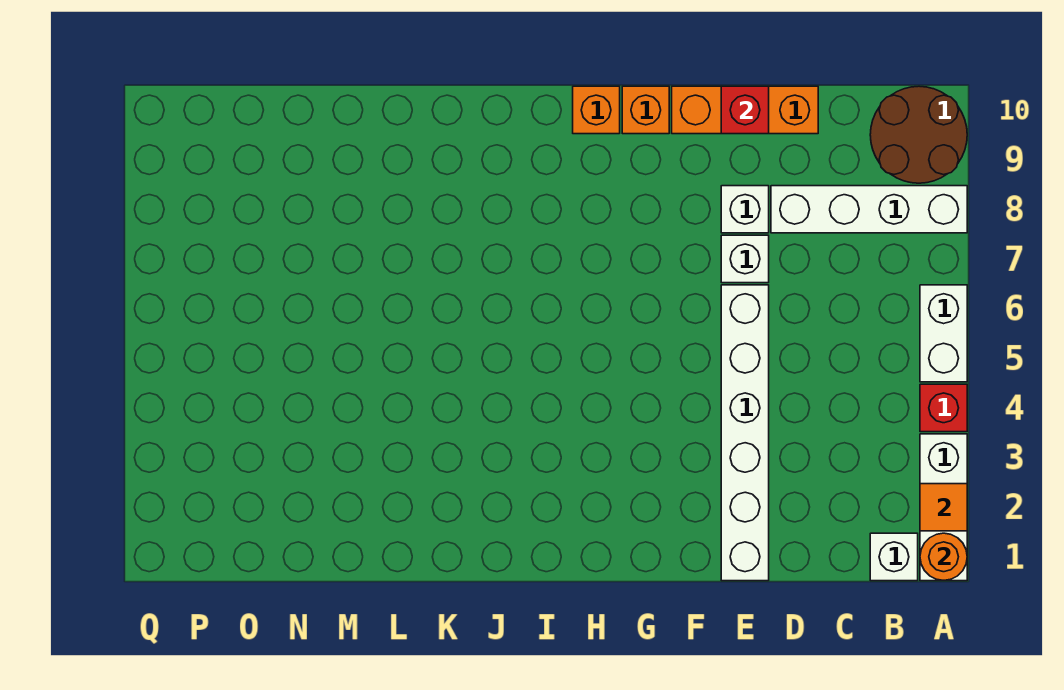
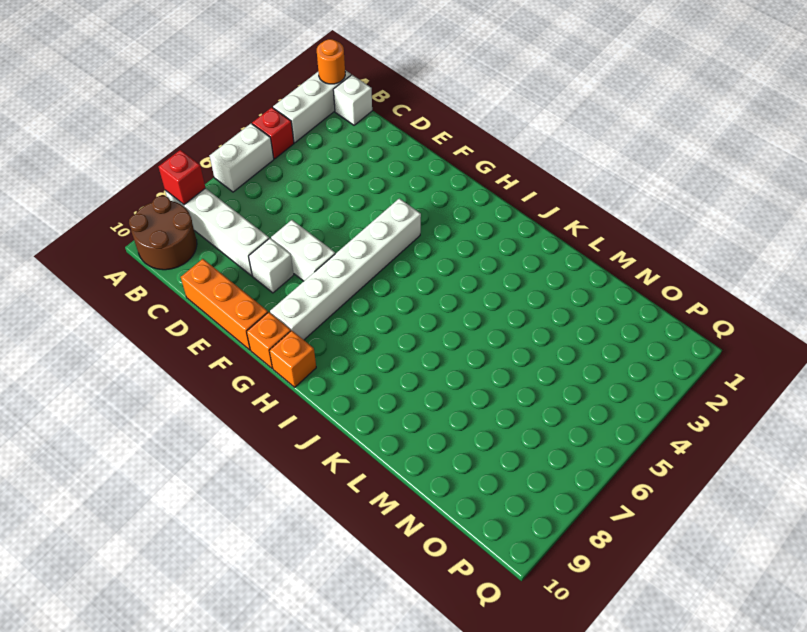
orange tile A2 level 2 -> none
white brick E1:E6 level 1 -> white brick G4:G9 level 1
white brick E7 level 1 -> white brick E7:F7 level 1
red brick E10 level 2 -> red brick A8 level 2

